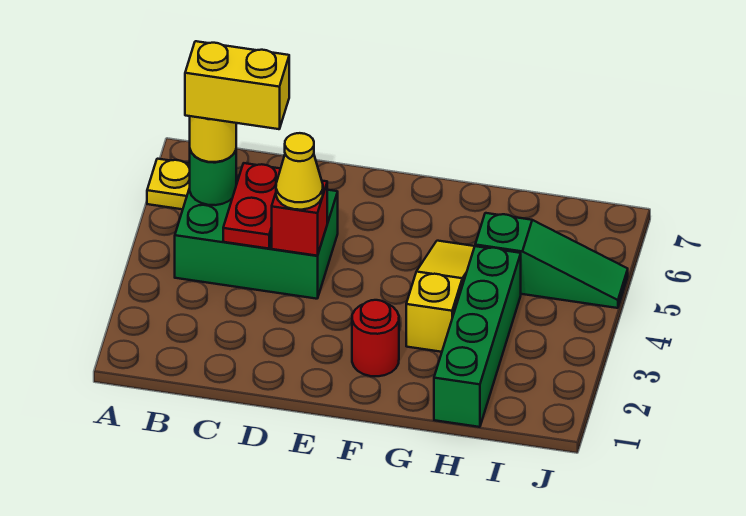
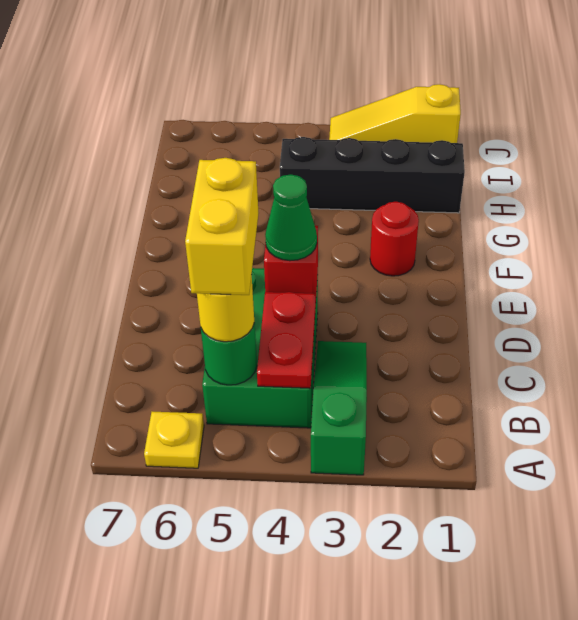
red plate C4:C5 level 2 -> red plate B4:C4 level 2
yellow cone D4 level 3 -> green cone D4 level 3
yellow slope G3:G5 level 1 top 3 -> yellow slope J1:J3 level 1 top 1
green brick H1:H4 level 1 -> black brick H1:H4 level 1
green slope H5:J5 level 1 top H -> green slope A3:C3 level 1 top A

